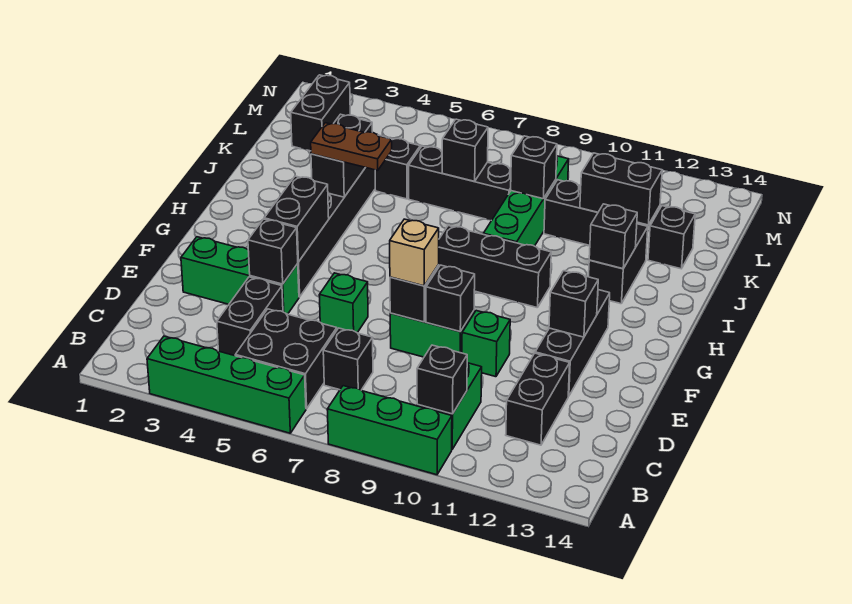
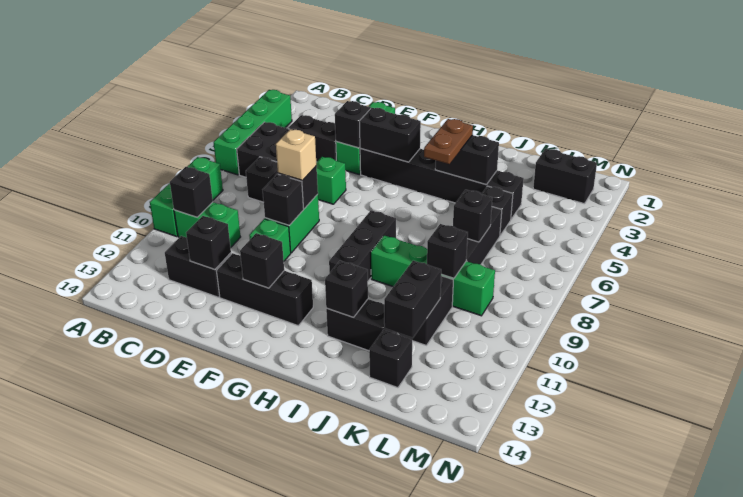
none -> black brick D12 level 2

